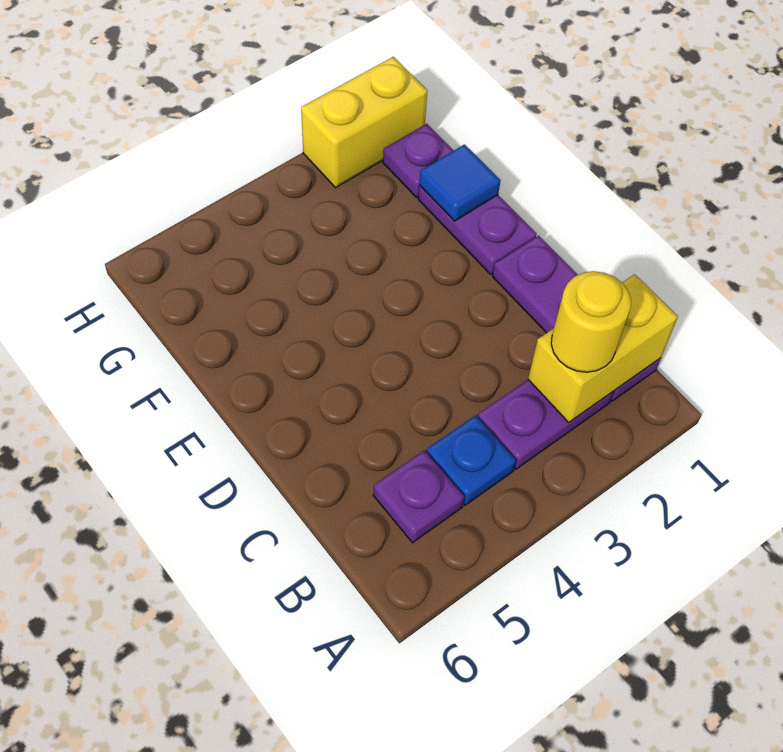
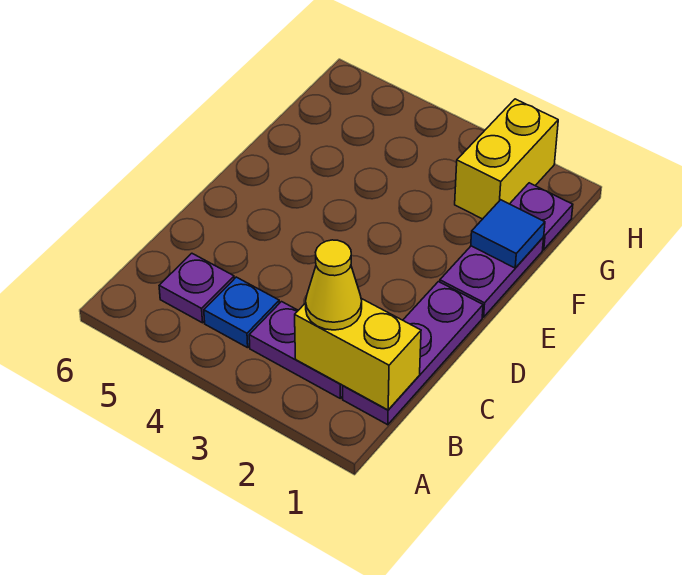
yellow round brick B2 level 3 -> yellow cone B2 level 3
yellow brick H1:H2 level 1 -> yellow brick G2:H2 level 1

